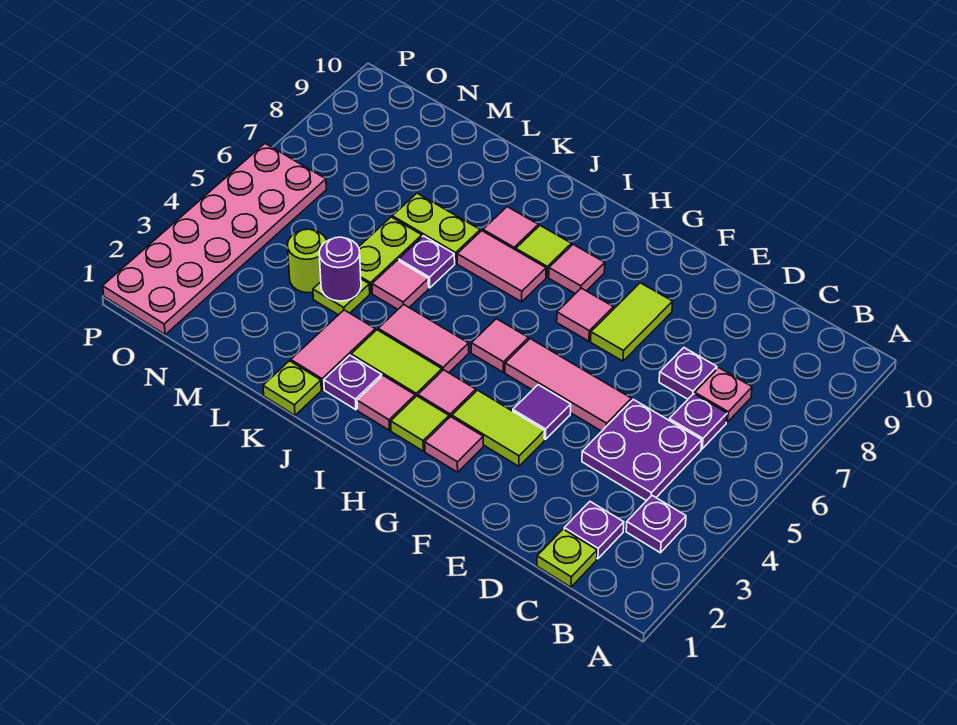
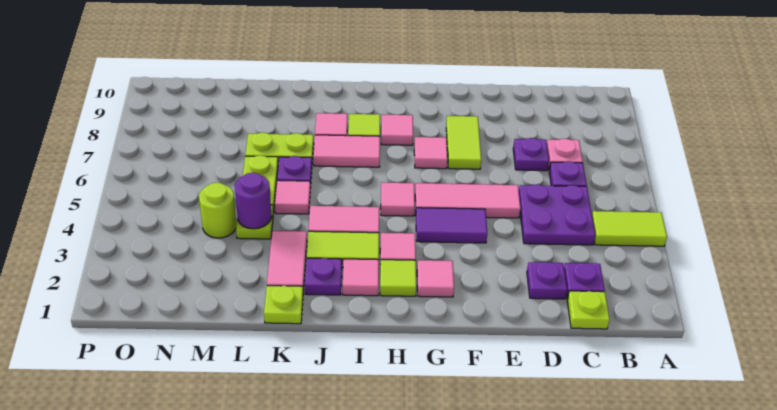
purple plate B3 level 1 -> purple plate D2 level 1
lime tile F3:G3 level 1 -> lime tile A4:B4 level 1
purple tile F4 level 1 -> purple tile F4:G4 level 1
pink plate O1:P6 level 1 -> none

